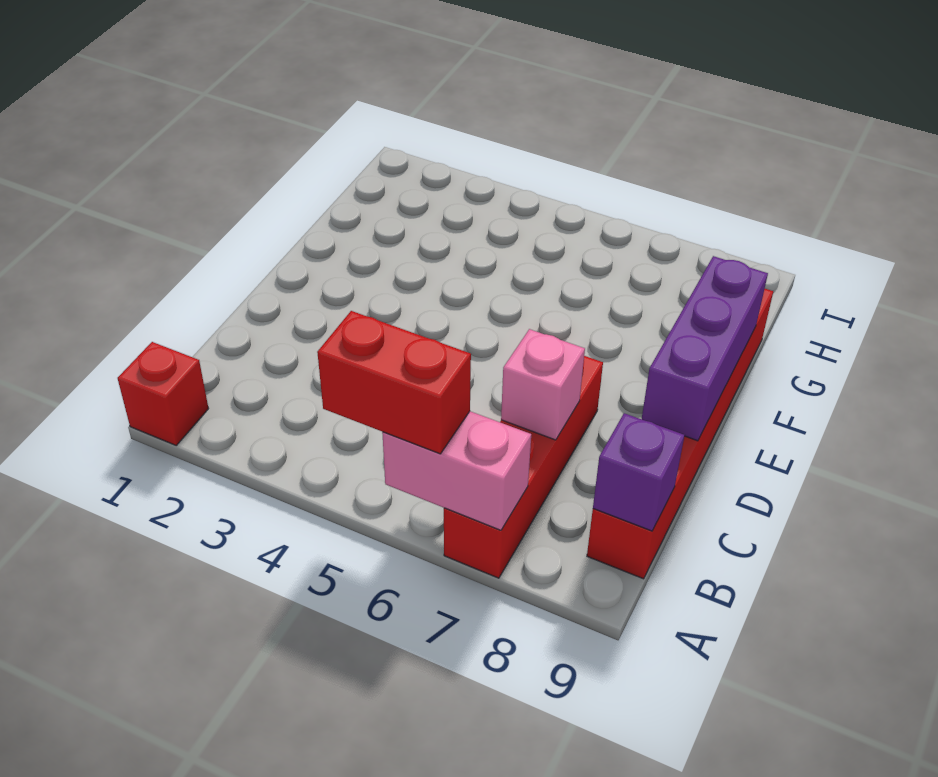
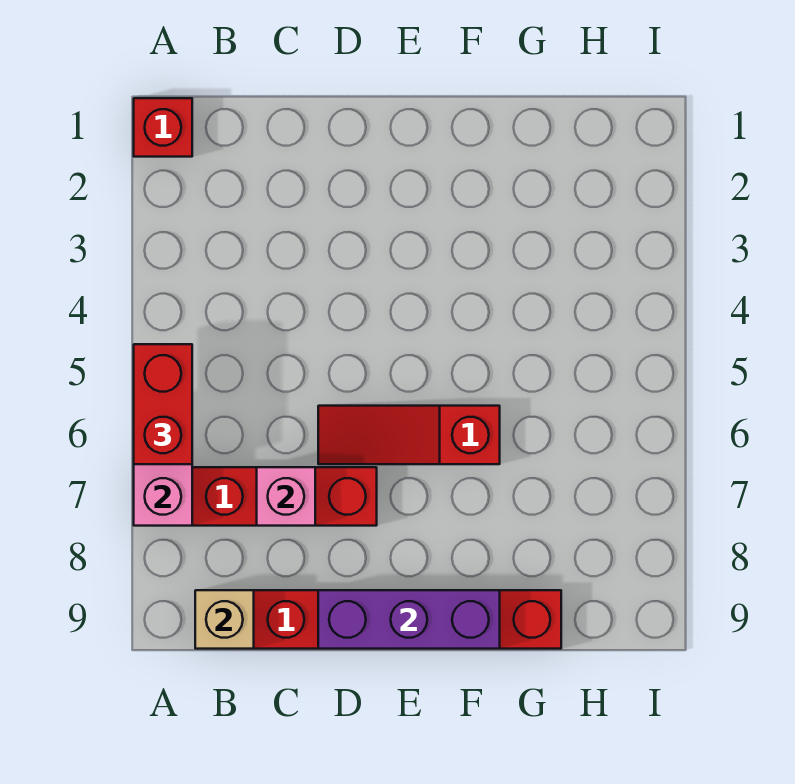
purple brick B9 level 2 -> tan brick B9 level 2
none -> red slope D6:F6 level 1 top F

